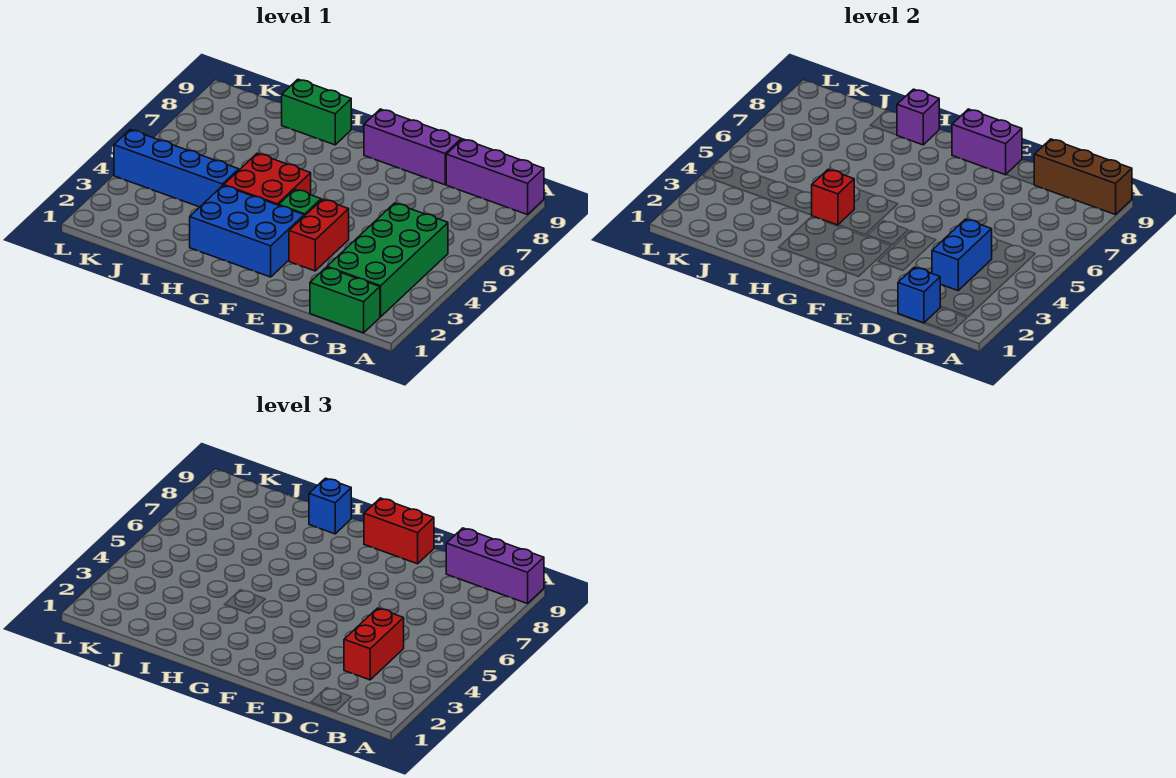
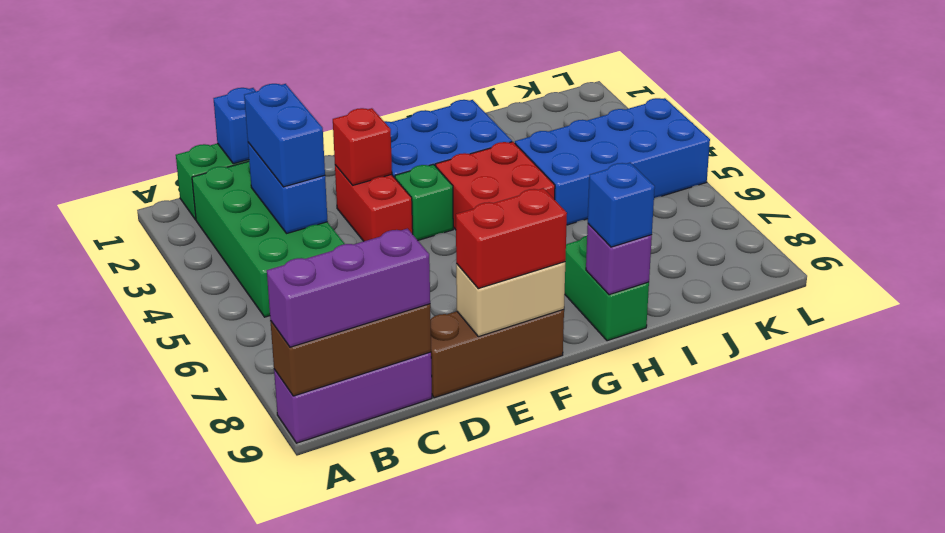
red brick C3:C4 level 3 -> blue brick C3:C4 level 3
purple brick D9:F9 level 1 -> brown brick D9:F9 level 1
purple brick E9:F9 level 2 -> tan brick E9:F9 level 2
red brick H4 level 2 -> red brick E3 level 2
green brick H9:I9 level 1 -> green brick H8:H9 level 1
blue brick I4:L4 level 1 -> blue brick I4:L5 level 1

